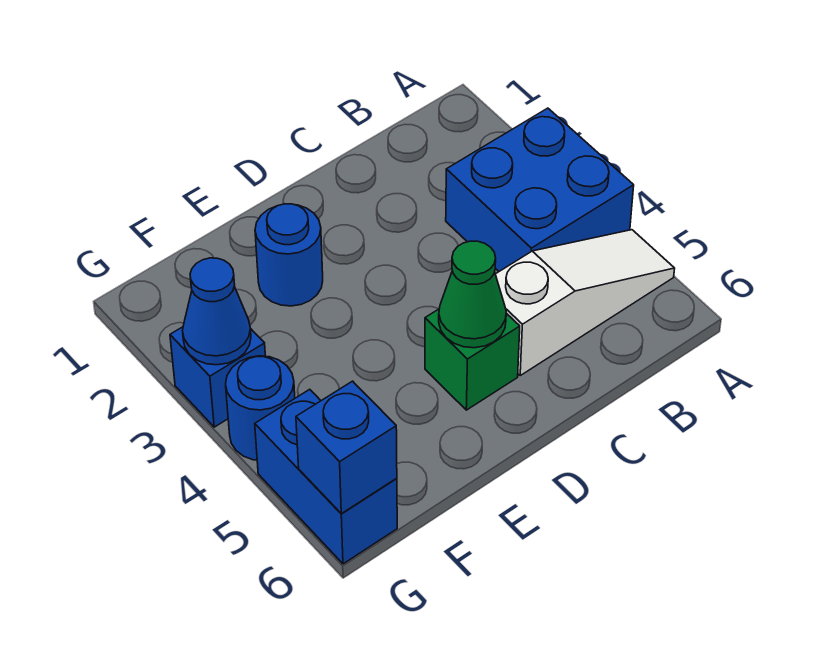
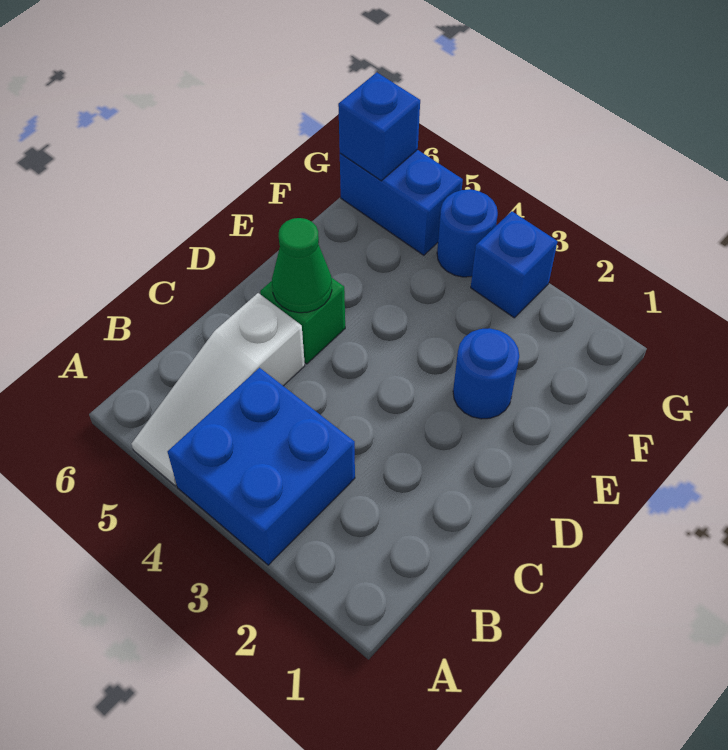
blue cone G3 level 2 -> none

